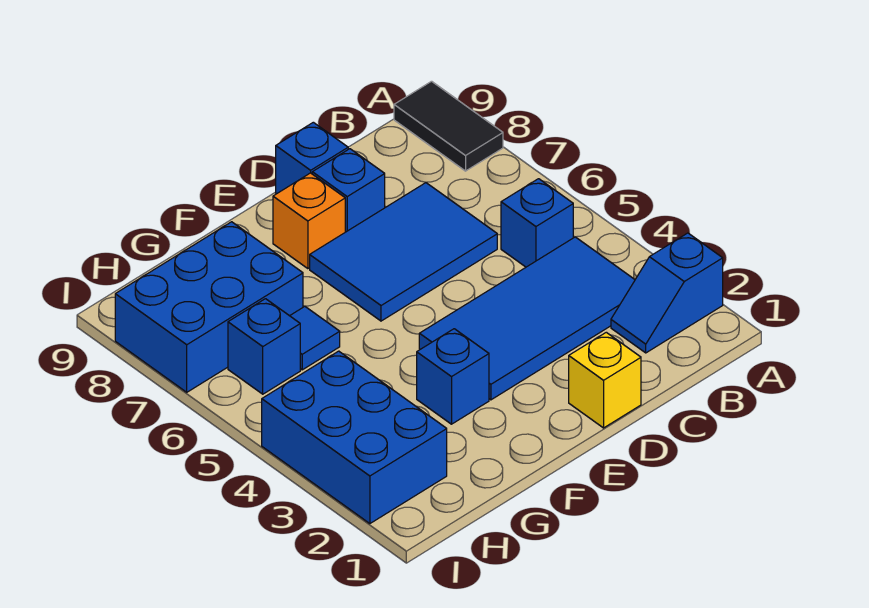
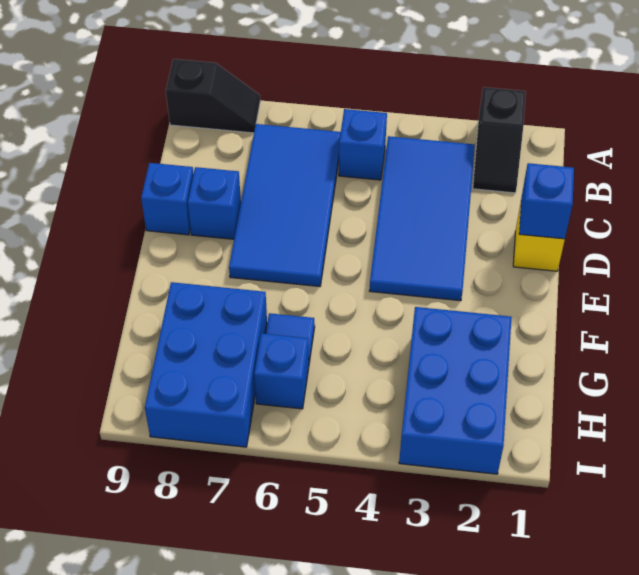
blue slope A2:B2 level 1 top A -> black slope A2:B2 level 1 top A
black tile A8:A9 level 1 -> black slope A8:A9 level 1 top 9
blue tile C6:E7 level 1 -> blue tile B6:E7 level 1
orange brick E8 level 1 -> none
blue brick F3 level 1 -> blue brick D1 level 2
blue brick H2:I4 level 1 -> blue brick G2:I3 level 1

